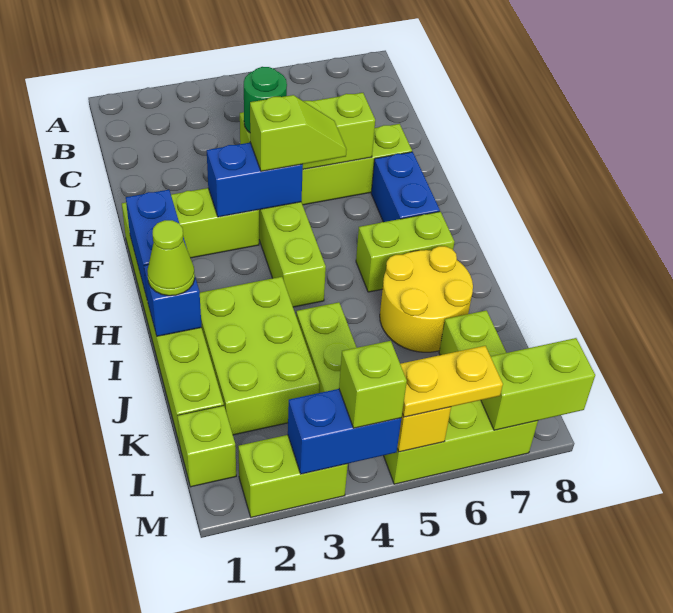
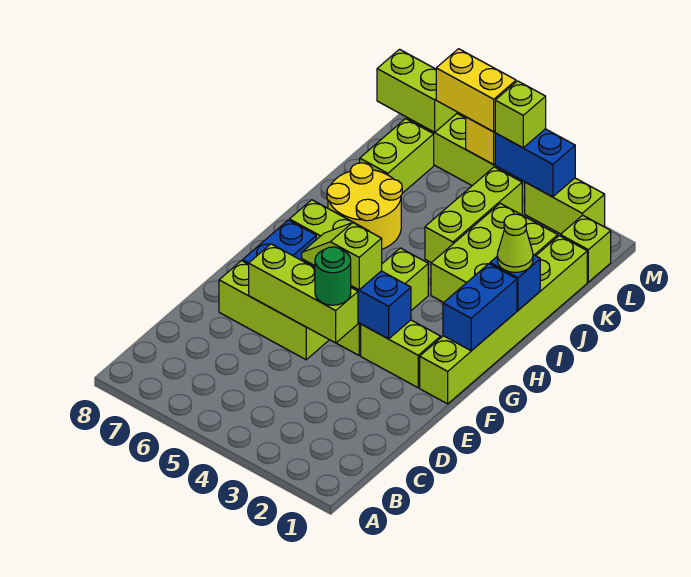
yellow plate M5:M6 level 3 -> yellow brick M5:M6 level 3

